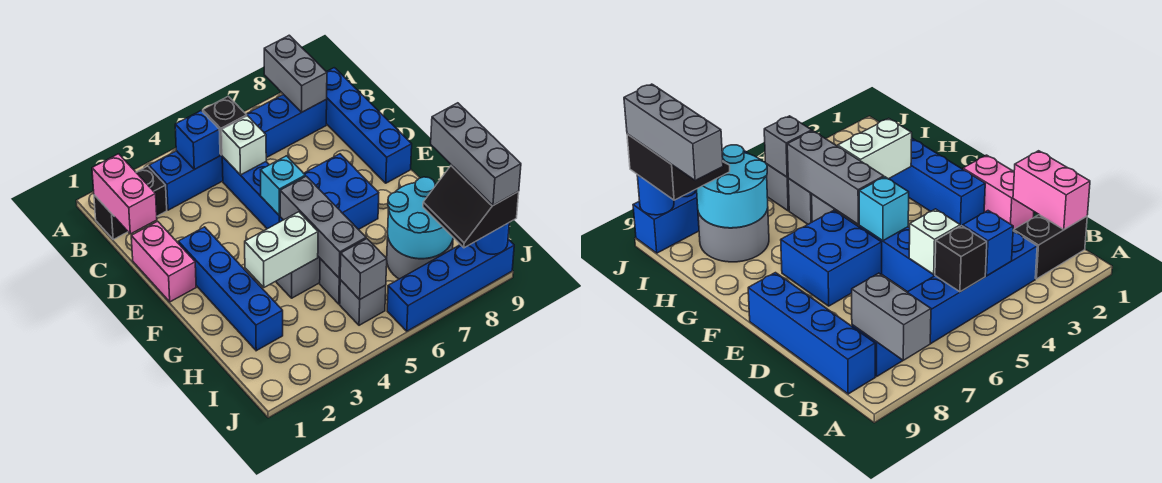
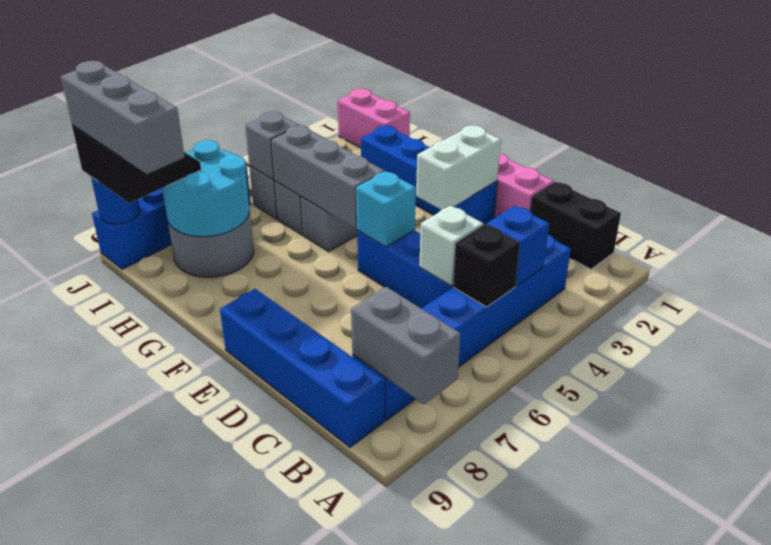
black brick B1:B2 level 1 -> black brick B1:C1 level 1
pink brick B1:C1 level 2 -> pink brick I1:J1 level 1
blue brick E6:F7 level 1 -> none
white brick G3:G4 level 2 -> white brick E2:E3 level 2

